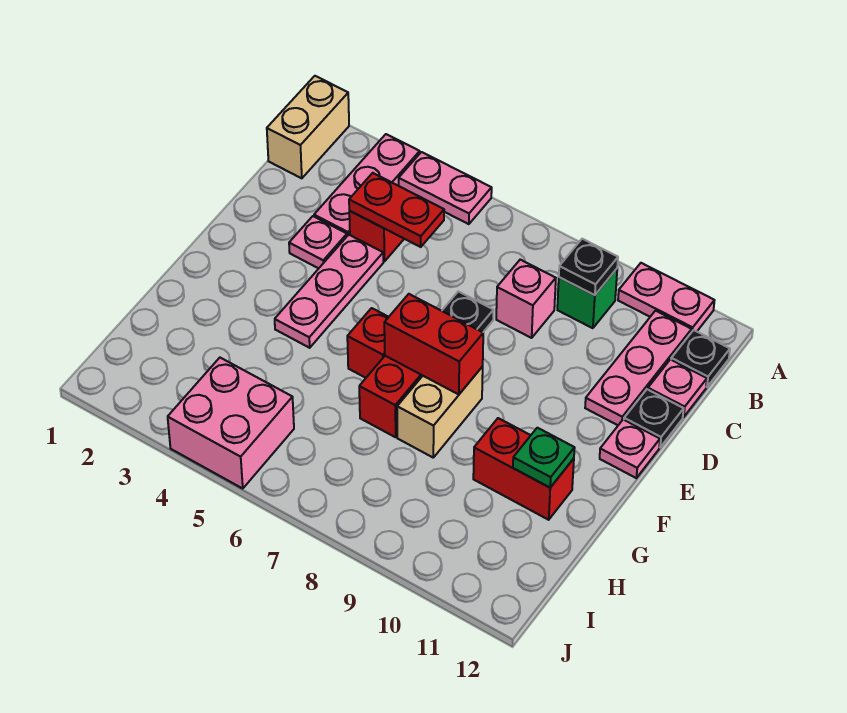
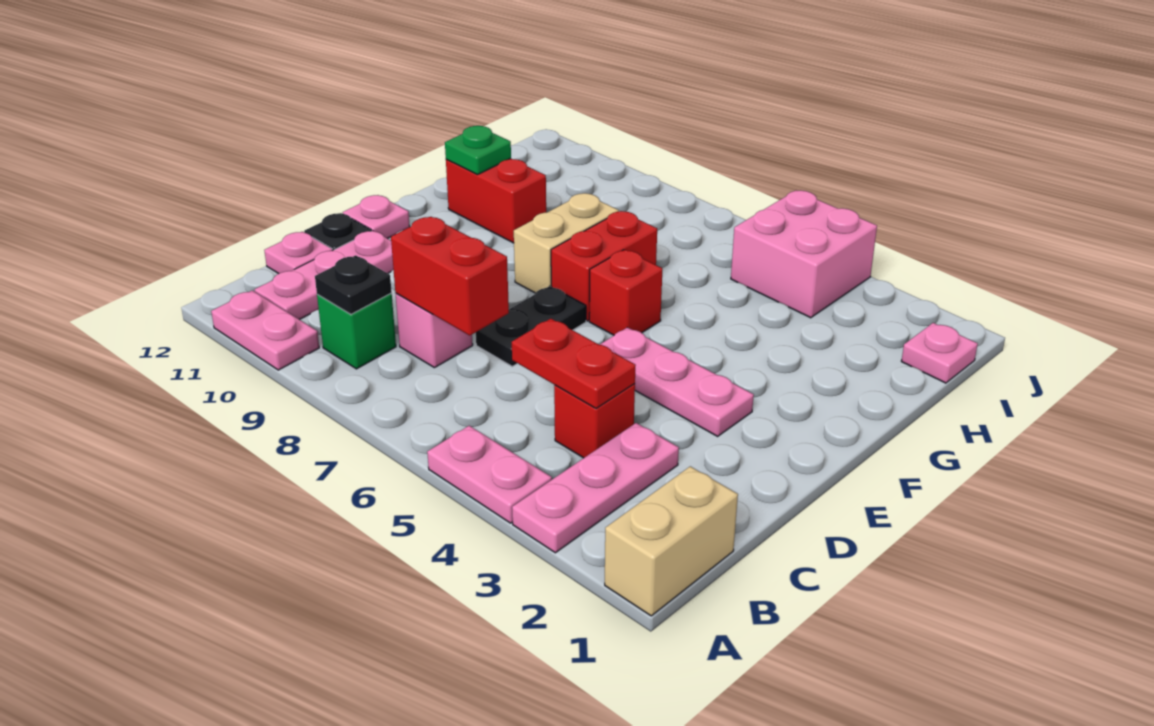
black plate B12 level 1 -> none
pink plate D3 level 1 -> pink plate I1 level 1
pink plate D4:F4 level 1 -> pink plate E3:E5 level 1
red brick F7:F8 level 2 -> red brick C7:C8 level 2

